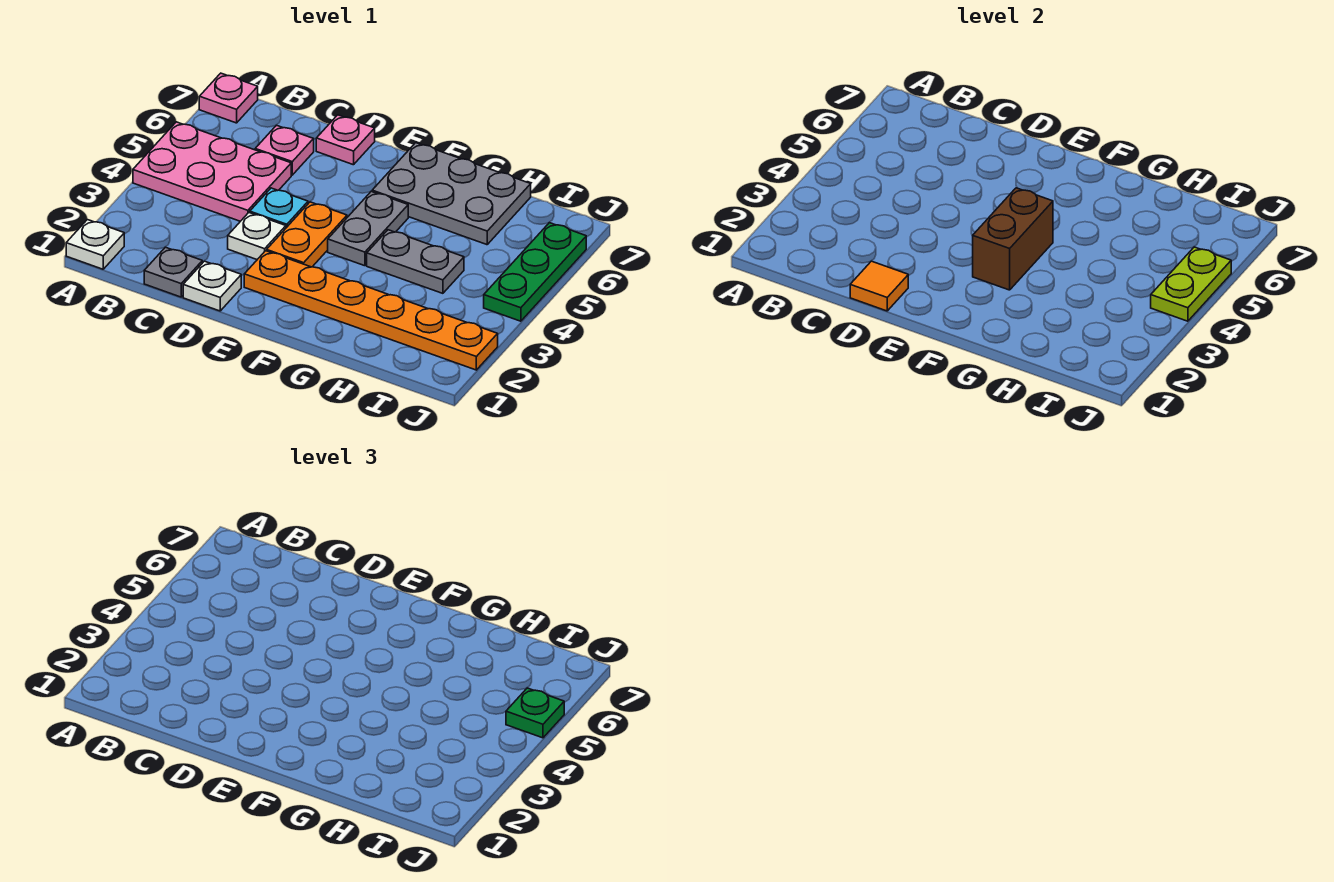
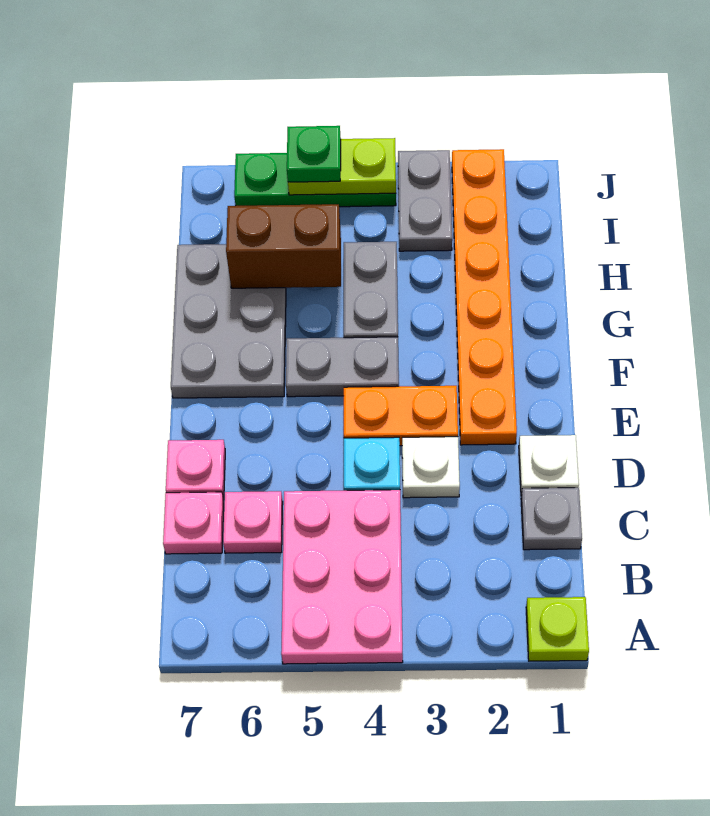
white plate A1 level 1 -> lime plate A1 level 1
pink plate A7 level 1 -> pink plate C7 level 1
orange tile D1 level 2 -> none
brown brick F3:F4 level 2 -> brown brick H5:H6 level 2
none -> grey plate I3:J3 level 1

